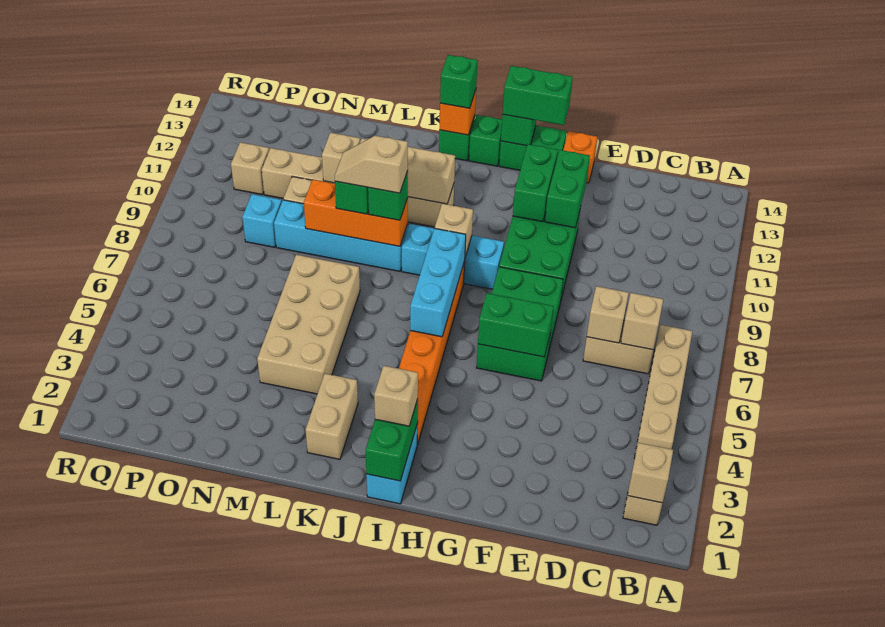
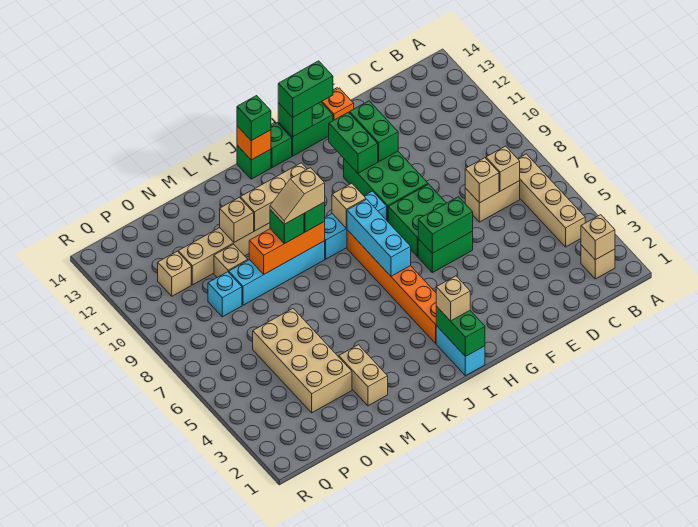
tan brick K2:K3 level 1 -> tan brick M2:M3 level 1
tan brick L4:M7 level 1 -> tan brick N3:O6 level 1

